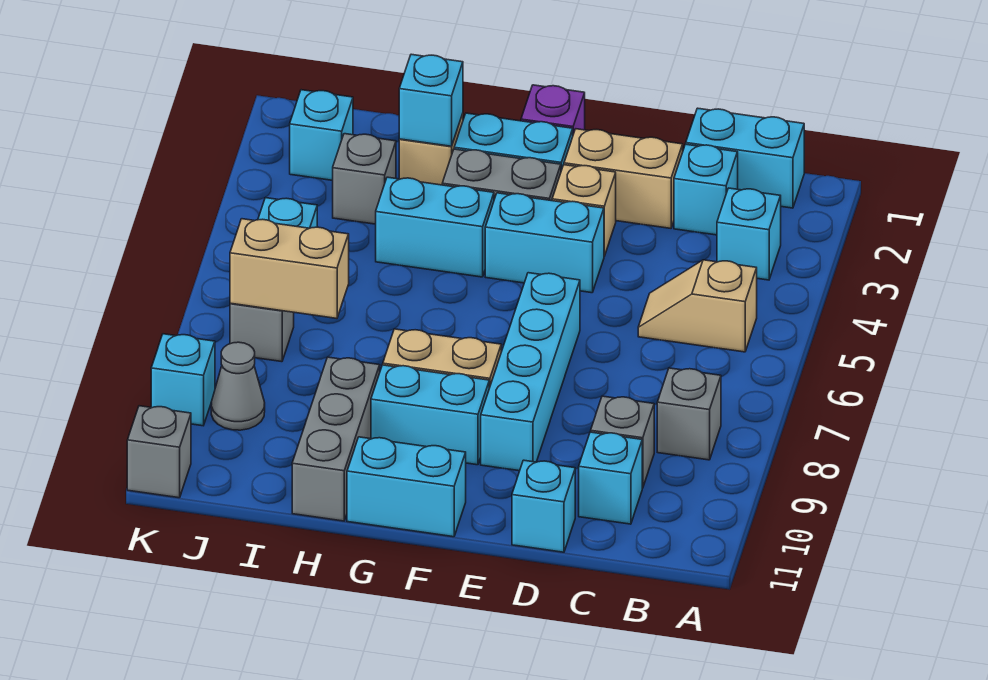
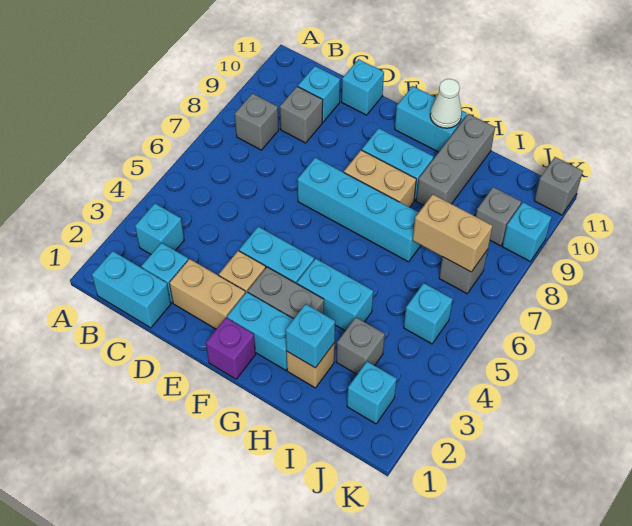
tan slope B5:C5 level 1 top B -> none
cyan brick E6:E9 level 1 -> cyan brick E7:H7 level 1
none -> white cone G11 level 2
grey cone J9 level 1 -> grey brick J9 level 1

